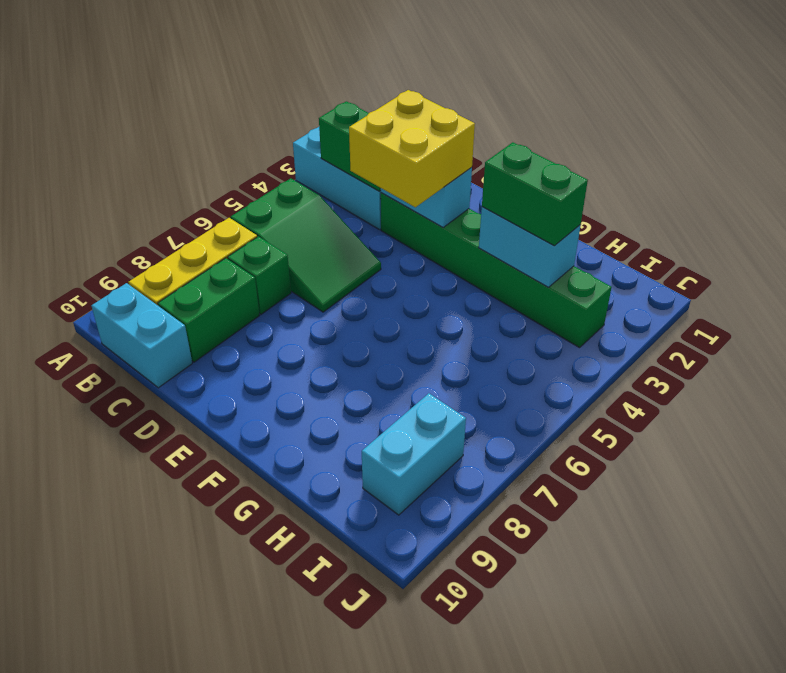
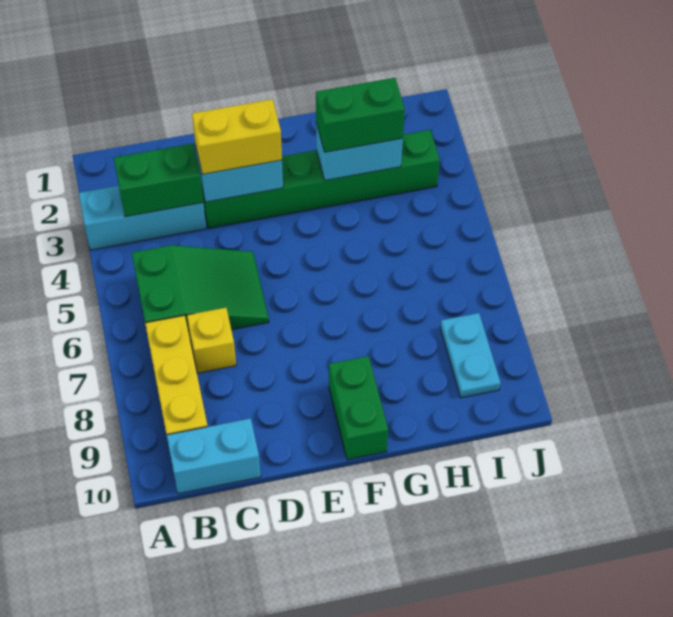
green brick C7 level 1 -> yellow brick C7 level 1
green brick C8:C9 level 1 -> green brick F9:F10 level 1
yellow brick D3:E4 level 3 -> yellow brick D3:E3 level 3
cyan brick I8:I9 level 1 -> cyan plate I8:I9 level 1

